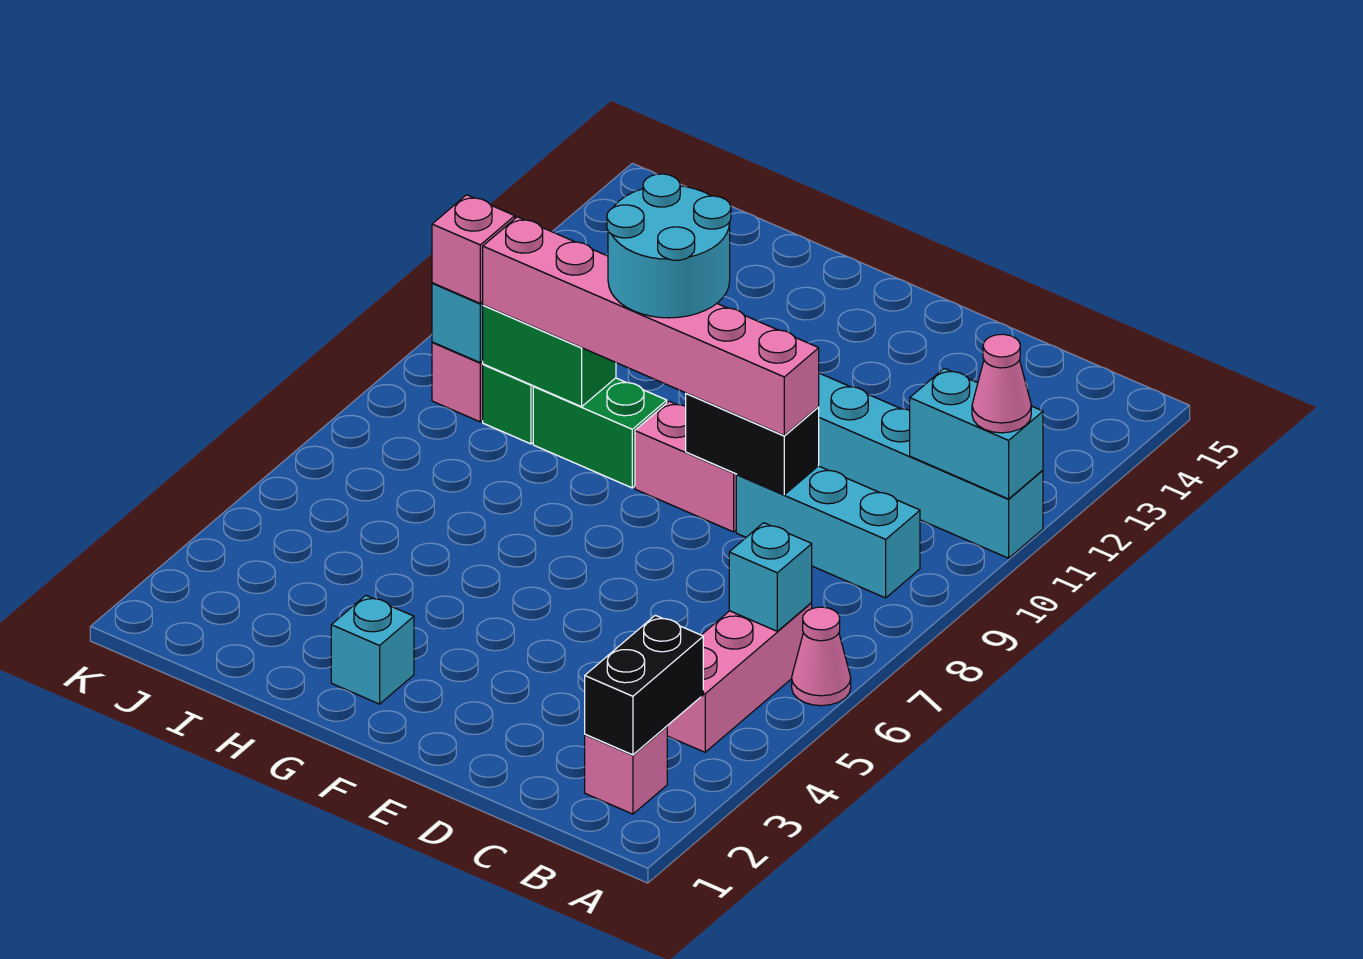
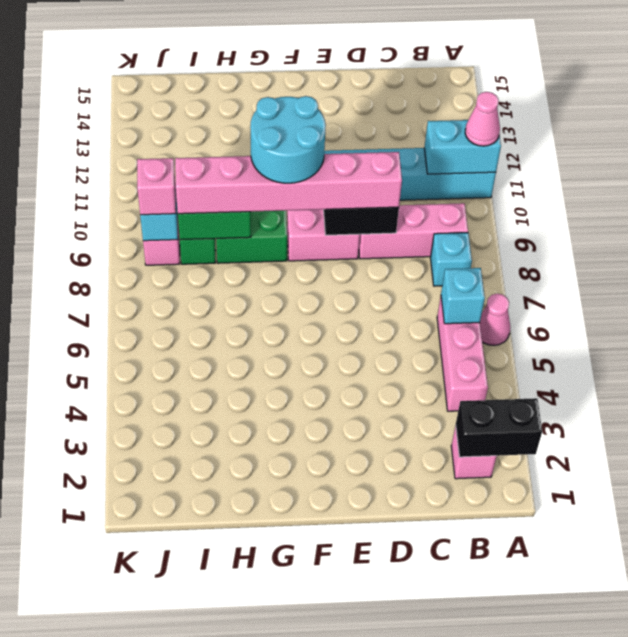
black brick B2:B3 level 2 -> black brick A2:B2 level 2
cyan brick B9:D9 level 1 -> pink brick B9:D9 level 1
cyan brick G2 level 1 -> cyan brick B8 level 1

